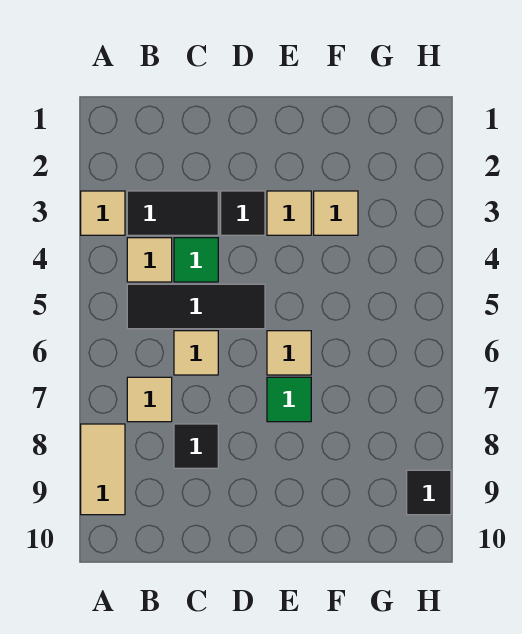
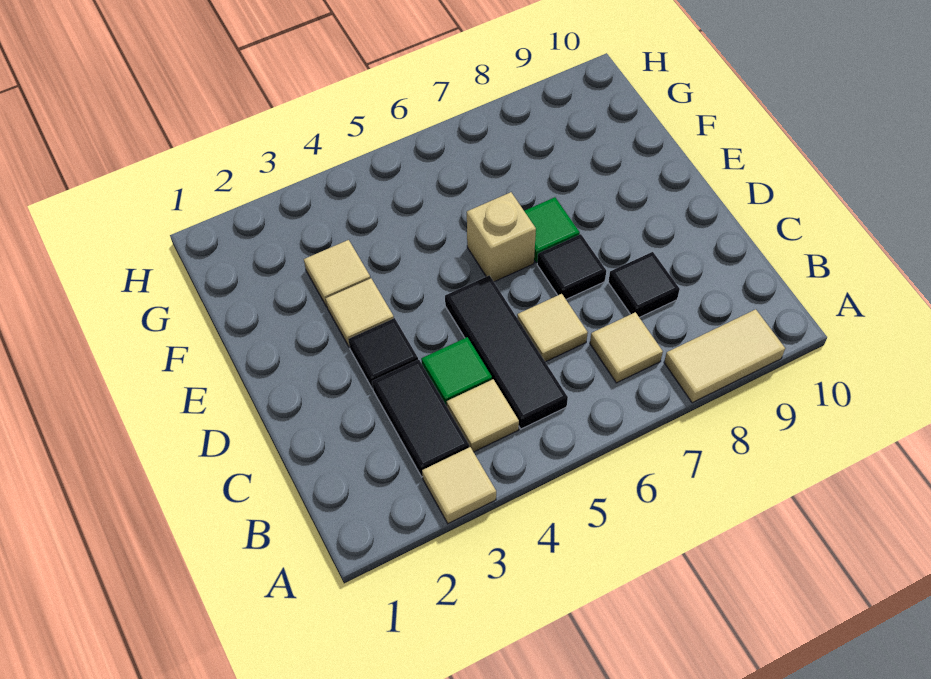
tan tile E6 level 1 -> tan brick E6 level 1
black tile H9 level 1 -> black tile D7 level 1

